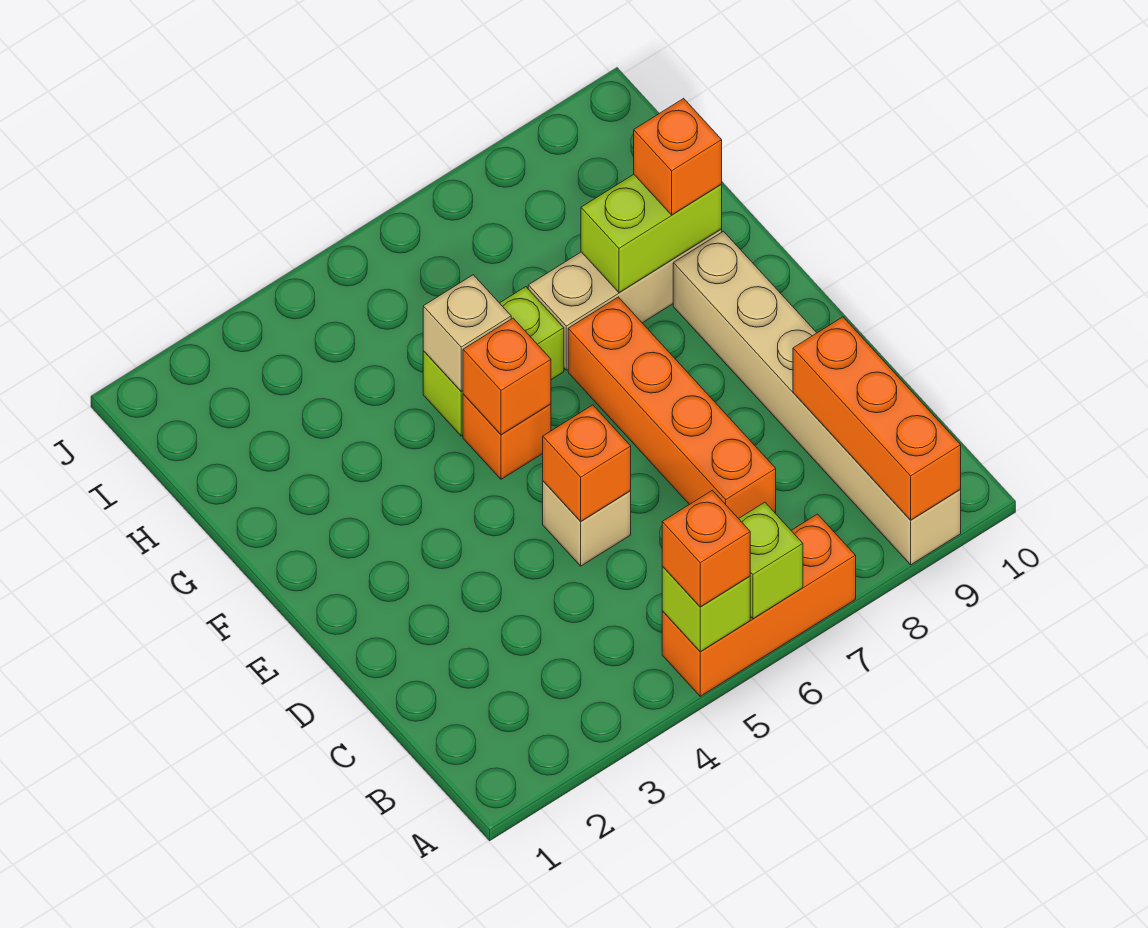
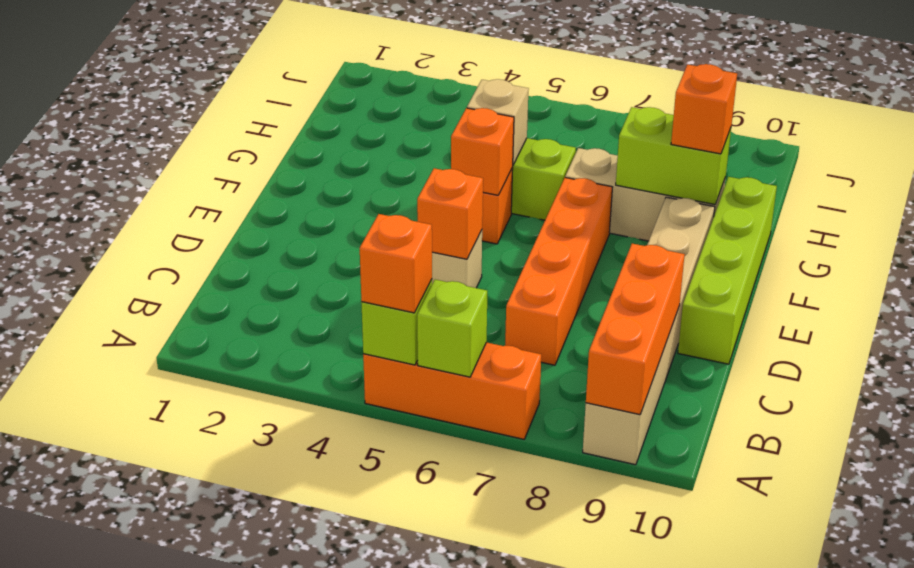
none -> lime brick D10:G10 level 1

